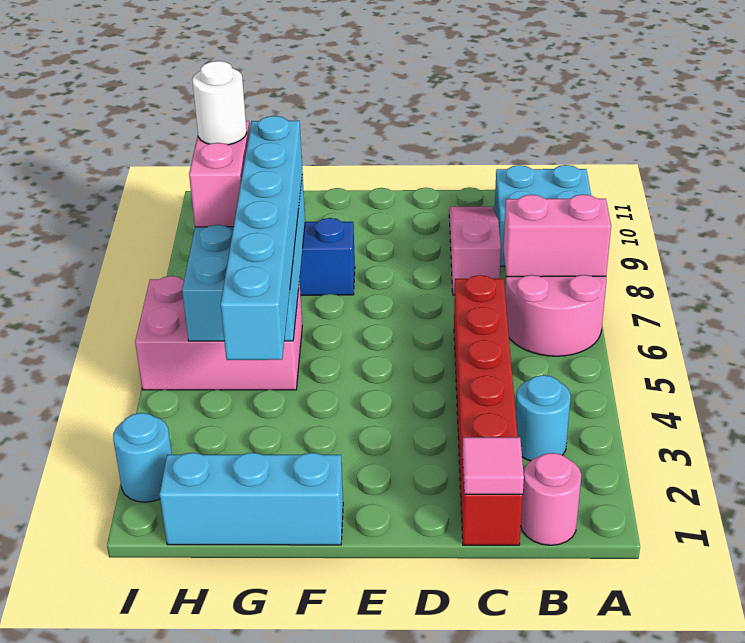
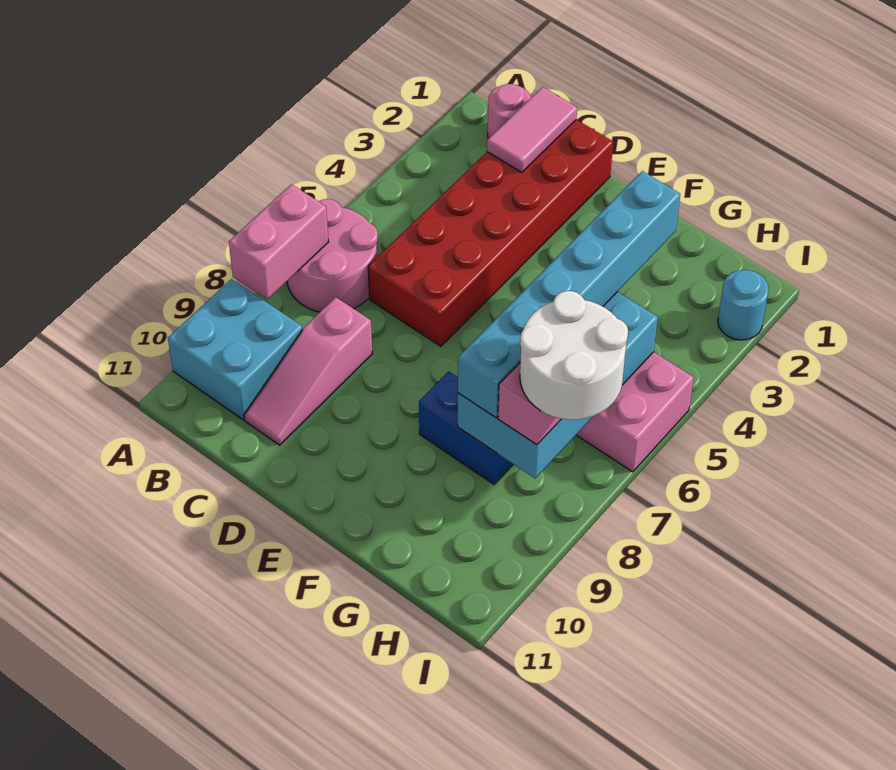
pink brick A7:B7 level 2 -> pink brick A7:A8 level 2
cyan round brick B3 level 1 -> none
red brick C1:C6 level 1 -> red brick C1:D6 level 1
pink tile C1 level 2 -> pink tile C1:C2 level 2
cyan brick F1:H1 level 1 -> none
white round brick H8 level 4 -> white round brick H7:I8 level 4

